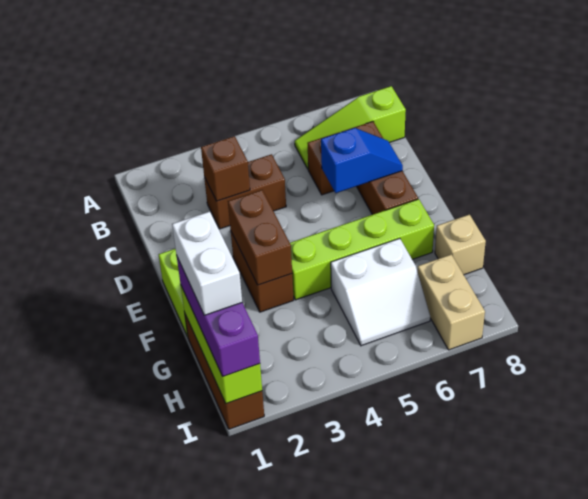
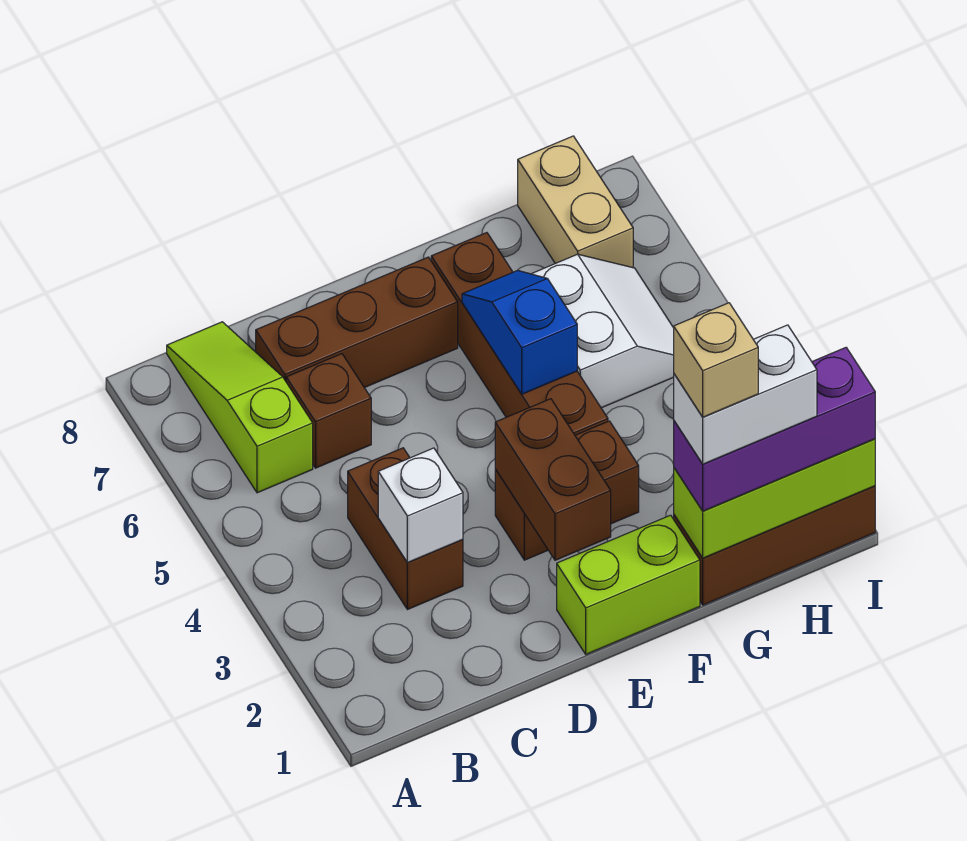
lime slope B6:B8 level 1 top 8 -> lime slope B6:B8 level 1 top 6
brown brick C3 level 2 -> white brick C3 level 2
blue slope D6:D7 level 2 top 6 -> blue slope F5:F6 level 2 top 5
brown brick E3:F3 level 2 -> brown brick E2:E3 level 2
lime brick F4:F7 level 1 -> brown brick F4:F7 level 1
tan brick G8 level 1 -> tan brick G1 level 5
tan brick H7:I7 level 1 -> tan brick H7:H8 level 1

